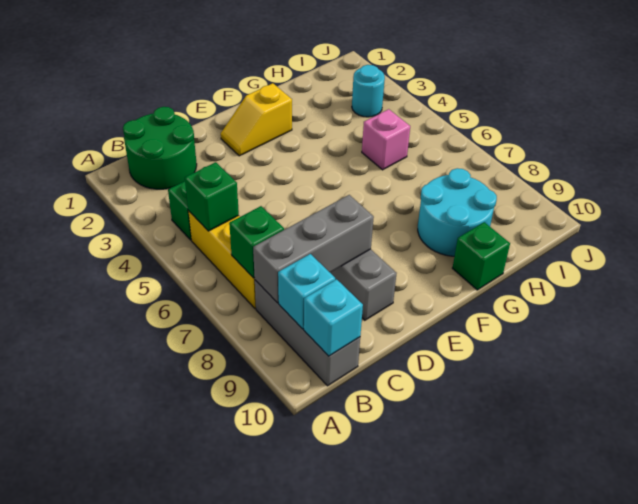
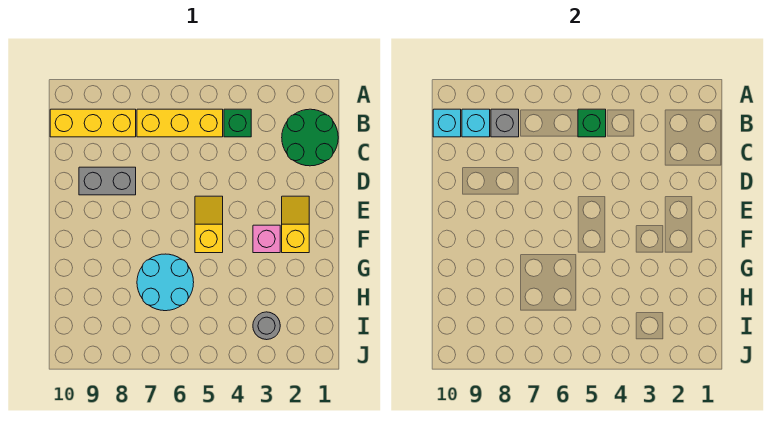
green brick B7 level 2 -> none
grey brick B8:B10 level 1 -> yellow brick B8:B10 level 1
grey brick B8:D8 level 2 -> grey brick B8 level 2
none -> yellow slope E5:F5 level 1 top F
cyan round brick G8:H9 level 1 -> cyan round brick G6:H7 level 1
green brick G10 level 1 -> none
pink brick H5 level 1 -> pink brick F3 level 1
cyan round brick I3 level 1 -> grey round brick I3 level 1

